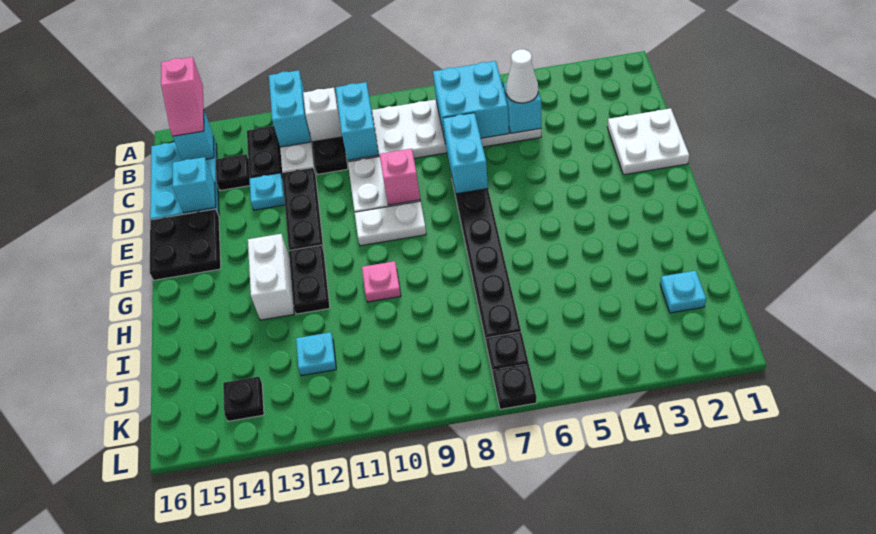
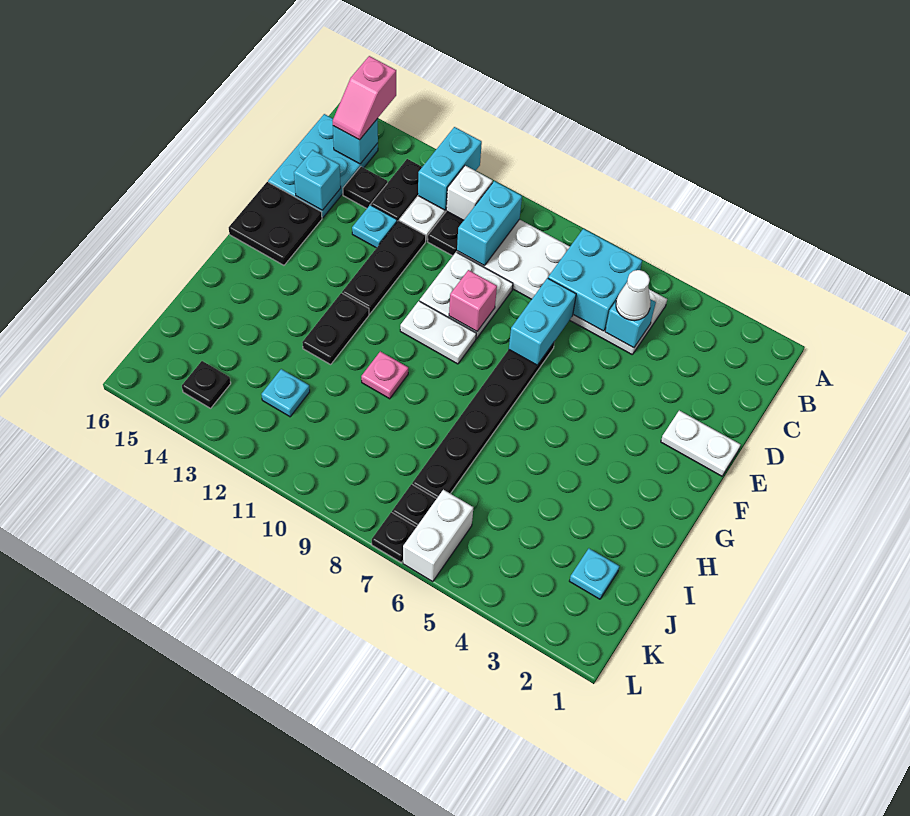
white plate D1:E2 level 1 -> white plate E1:E2 level 1
white brick G13:H13 level 1 -> white brick K6:L6 level 1

